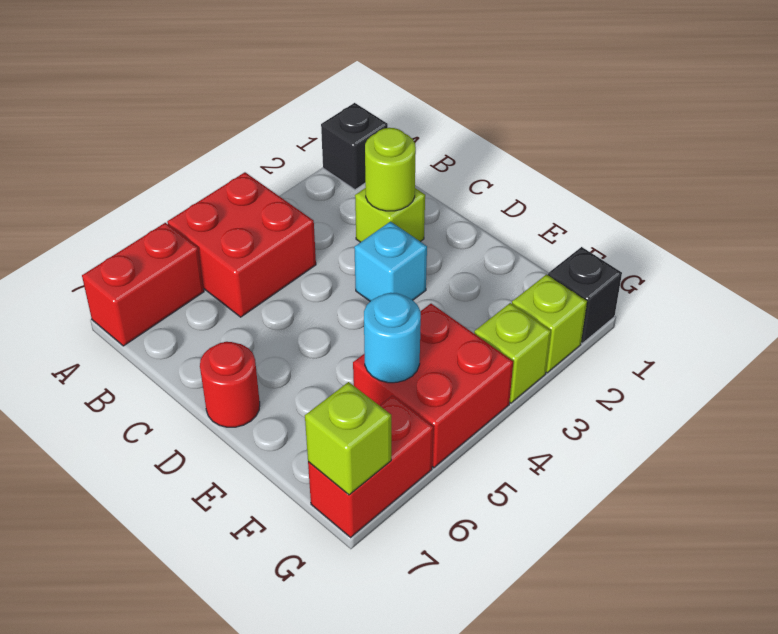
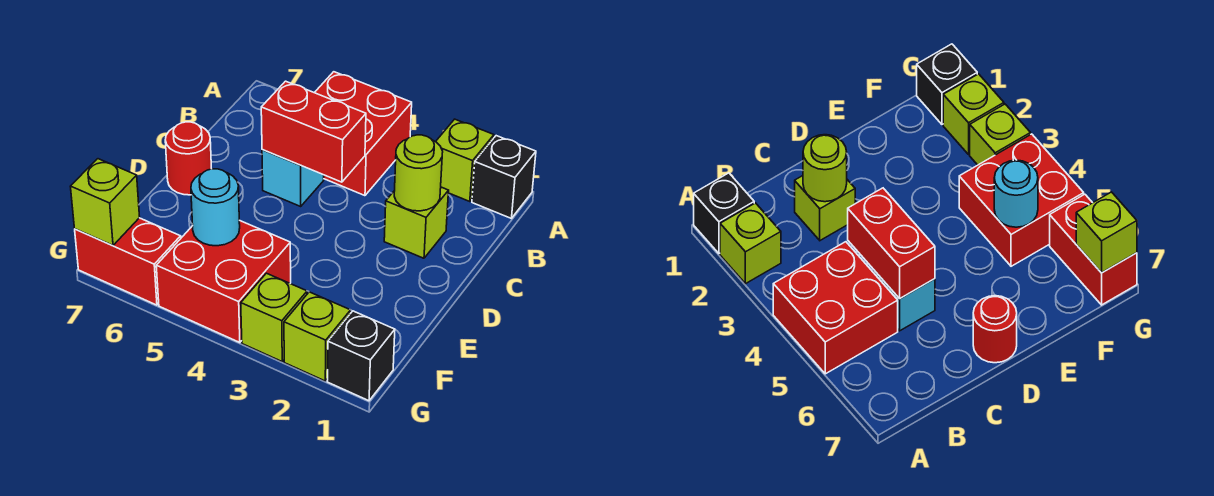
none -> lime brick A2 level 1
red brick A6:A7 level 1 -> red brick C4:C5 level 2
cyan brick D3 level 1 -> cyan brick C5 level 1

